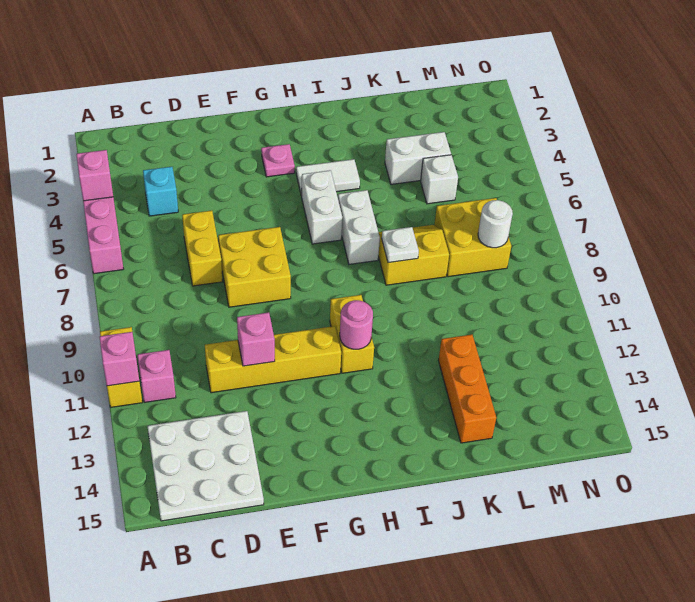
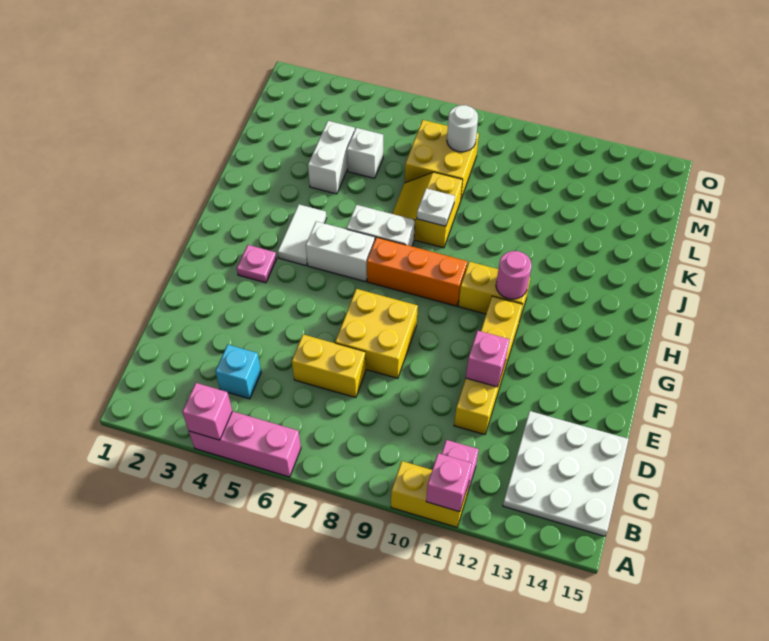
orange brick K12:K14 level 1 -> orange brick H7:H9 level 1

